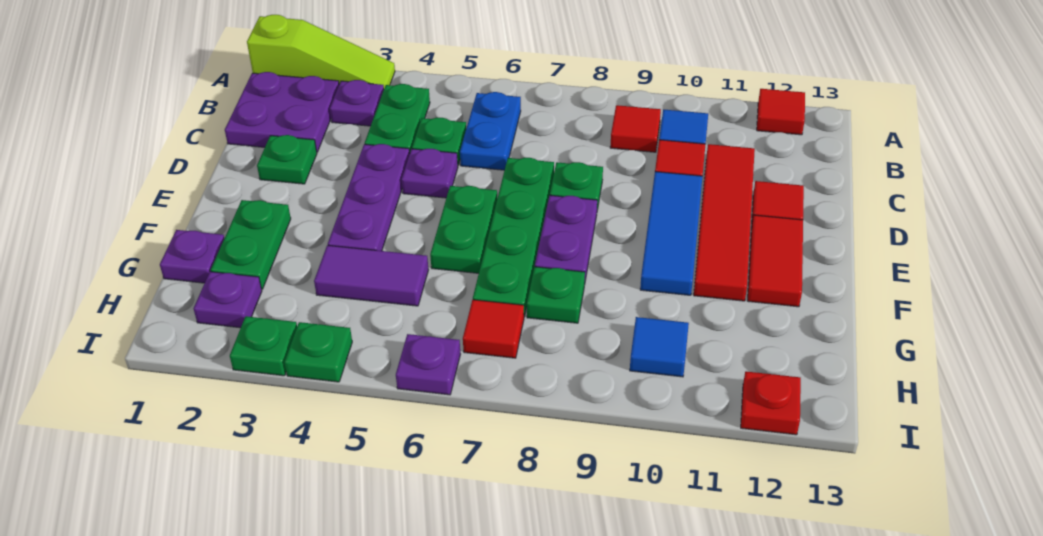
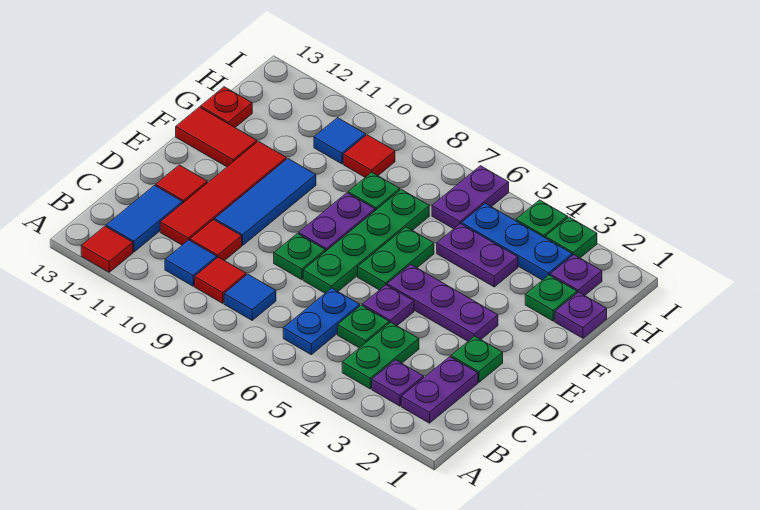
lime slope A1:A3 level 1 top 1 -> none
purple plate B1:C2 level 1 -> purple plate B2:C2 level 1
none -> blue tile B8 level 1
none -> blue tile B12:C12 level 1
purple plate D4:F4 level 1 -> purple plate E3:E5 level 1
red tile E12:F12 level 1 -> red tile F12:F13 level 1
green plate F2:G2 level 1 -> green plate G2 level 1
purple tile G4:G5 level 1 -> purple plate G4:G5 level 1
none -> blue plate H3:H5 level 1
red tile H7 level 1 -> red tile H9 level 1
purple plate I6 level 1 -> purple plate H6:I6 level 1
red plate I12 level 1 -> red plate G13 level 1

